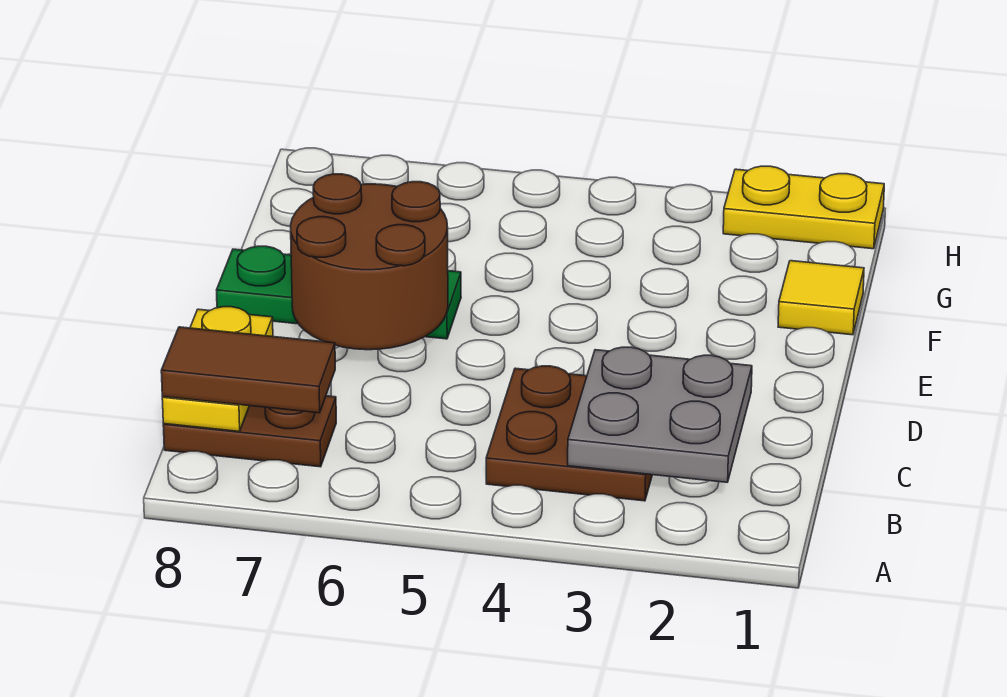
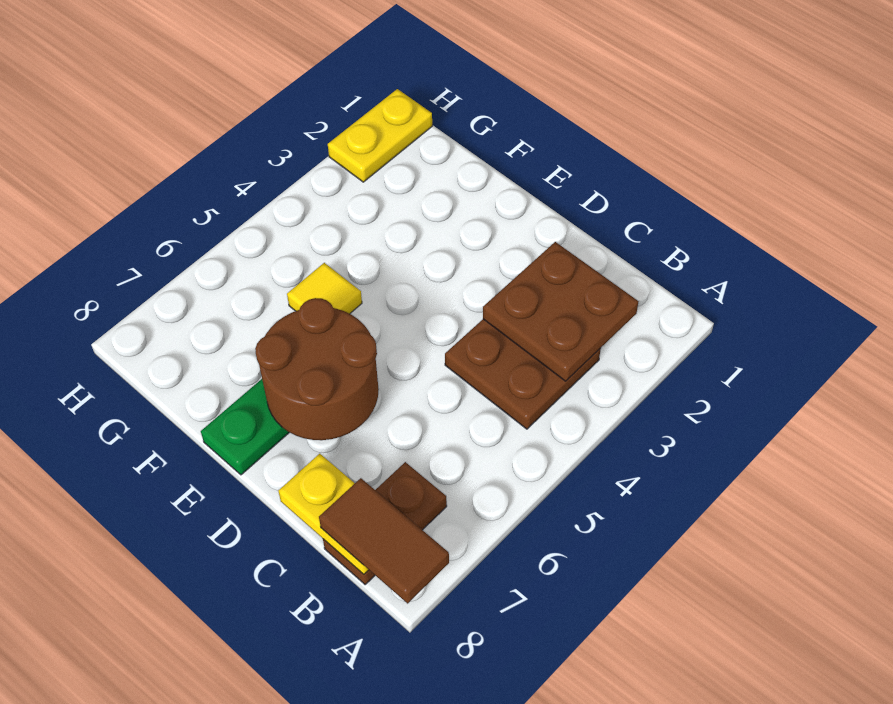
grey plate B2:C3 level 2 -> brown plate B2:C3 level 2
brown tile B7:B8 level 3 -> brown tile A8:B8 level 3
yellow tile F1 level 1 -> yellow tile F5 level 1

